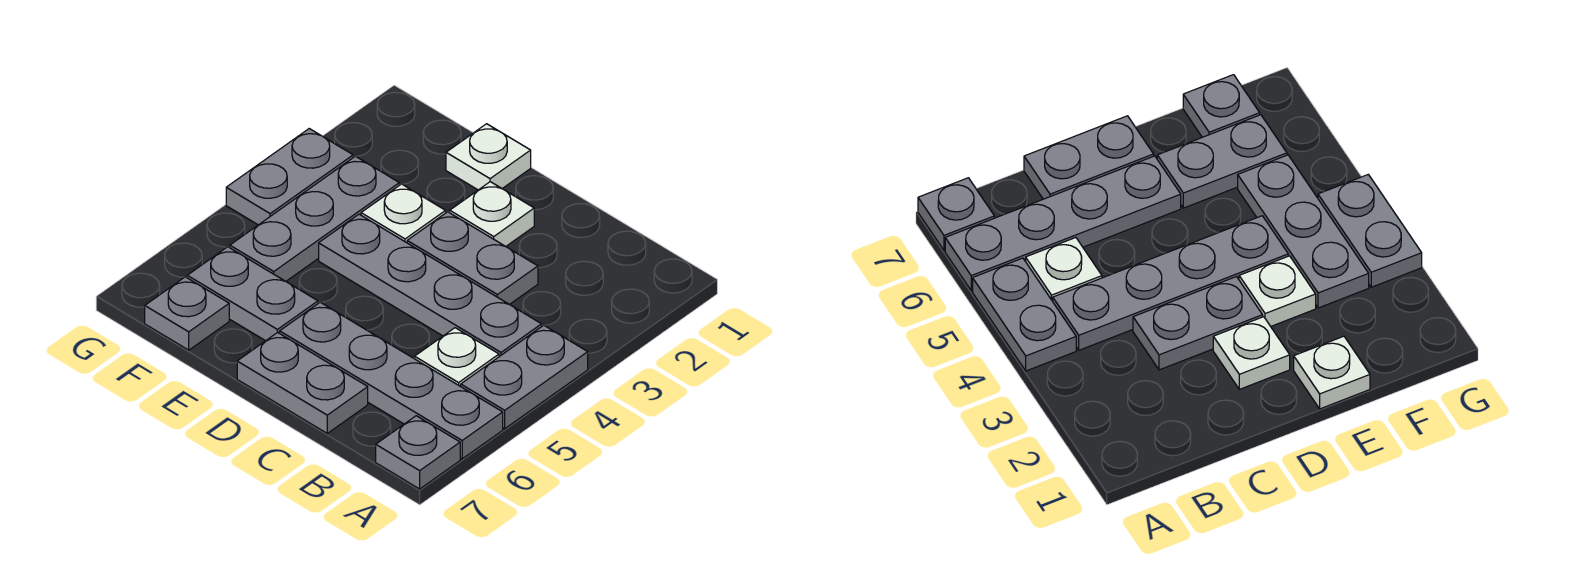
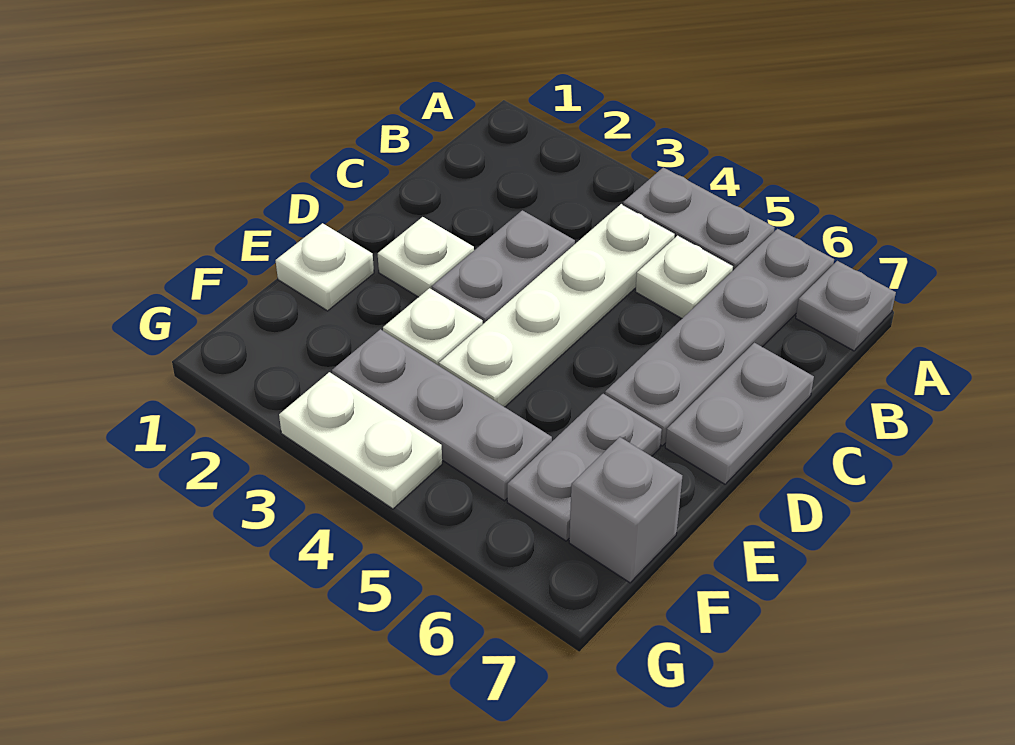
grey plate B4:E4 level 1 -> white plate B4:E4 level 1
grey plate F7 level 1 -> grey brick F7 level 1
grey plate G3:G4 level 1 -> white plate G3:G4 level 1

